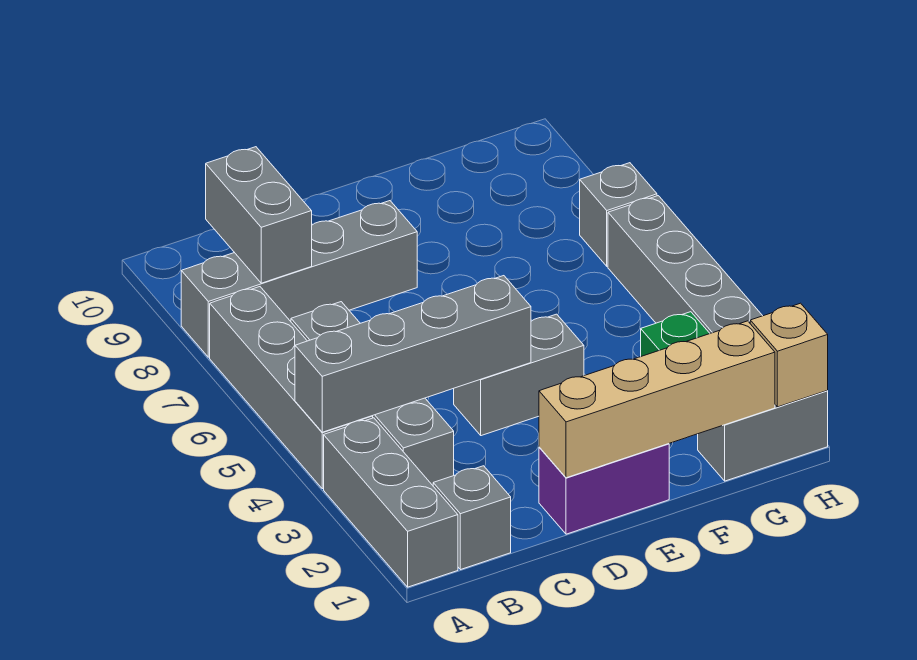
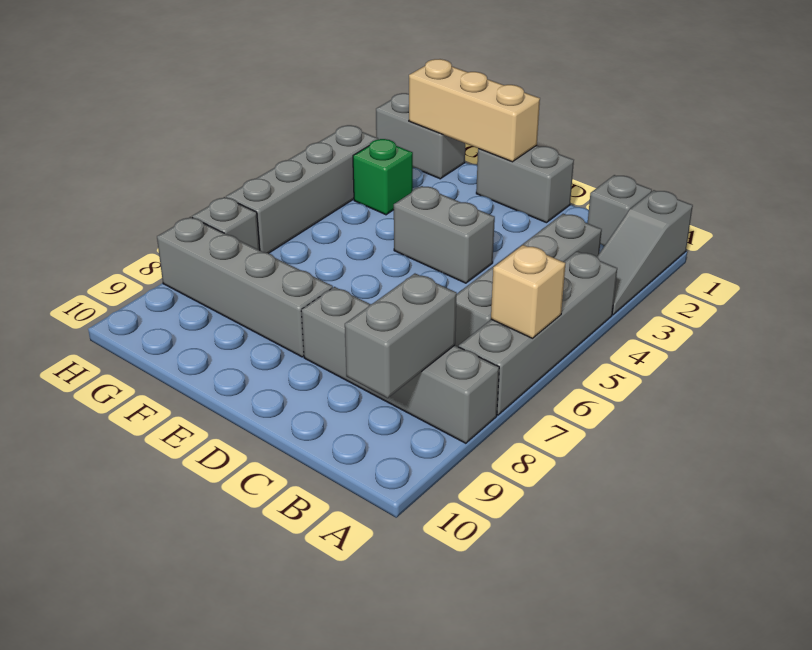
grey brick A1:A3 level 1 -> grey slope A1:A3 level 1 top 1
grey brick A4:D4 level 2 -> grey brick E8:H8 level 1
purple brick D1:E1 level 1 -> grey brick D1:E1 level 1
tan brick D1:G1 level 2 -> tan brick E1:G1 level 2
tan brick H1 level 2 -> tan brick A6 level 2

